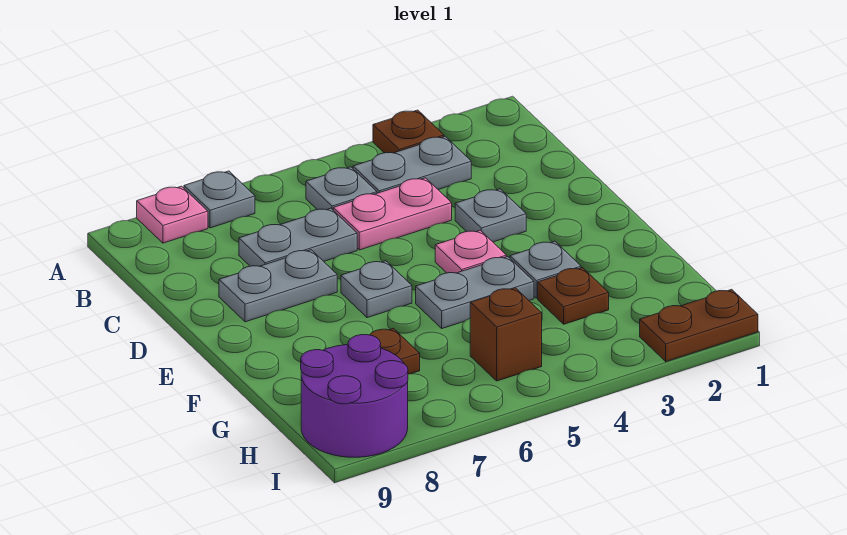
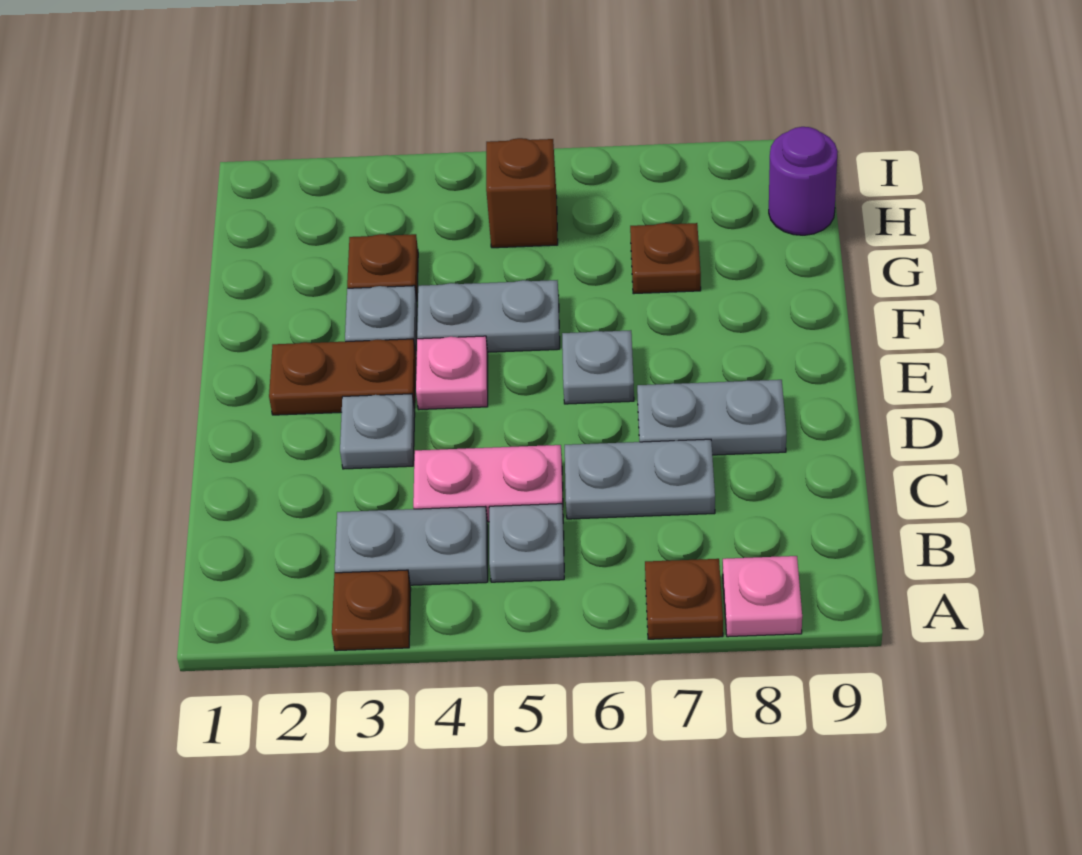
grey plate A7 level 1 -> brown plate A7 level 1
purple round brick H8:I9 level 1 -> purple round brick H9 level 1
brown plate I1:I2 level 1 -> brown plate E2:E3 level 1

